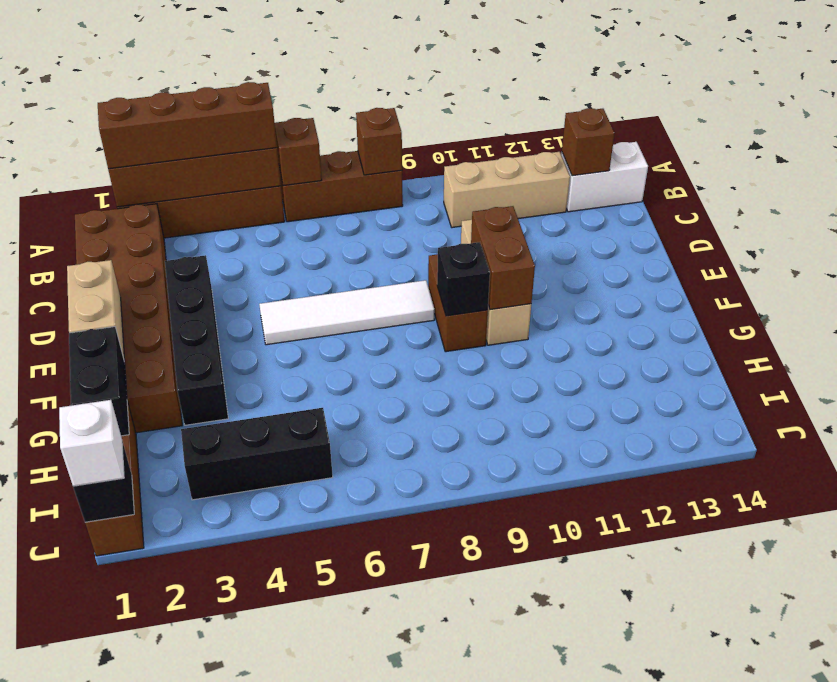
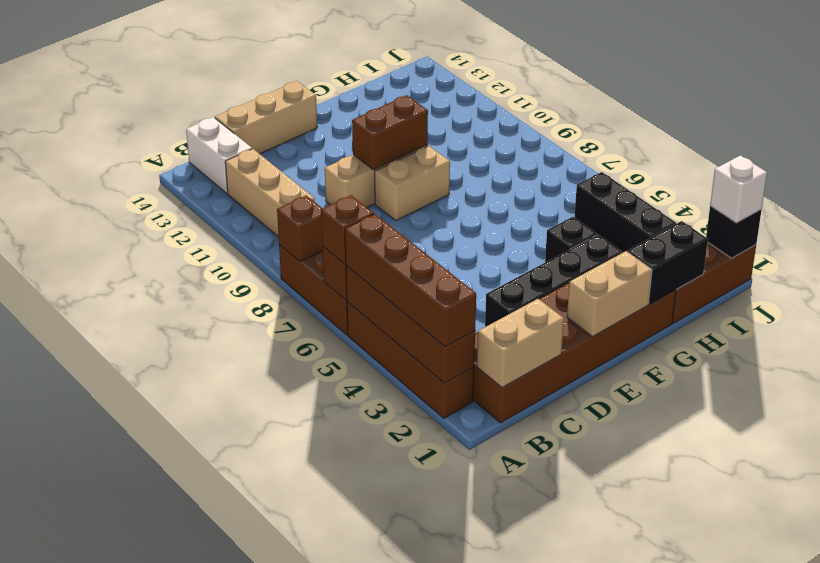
none -> tan brick B1:C1 level 2
brown brick B13 level 2 -> brown brick A6 level 3
none -> tan brick C14:E14 level 1
white tile E5:E8 level 1 -> none
brown brick E9:F9 level 1 -> tan brick E9:F9 level 1
black brick F9 level 2 -> black brick G4 level 1

